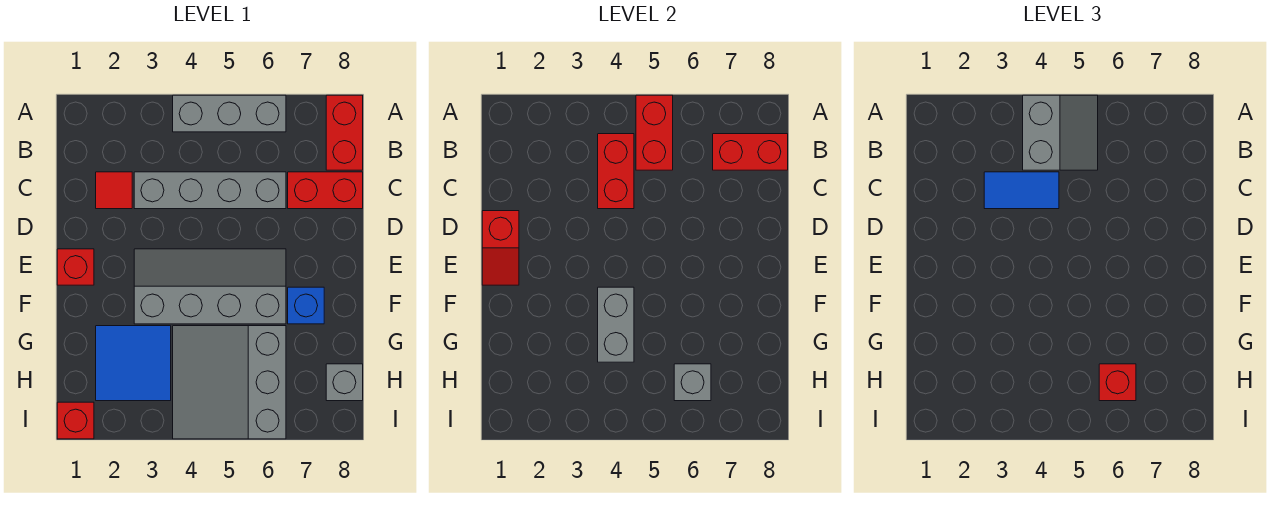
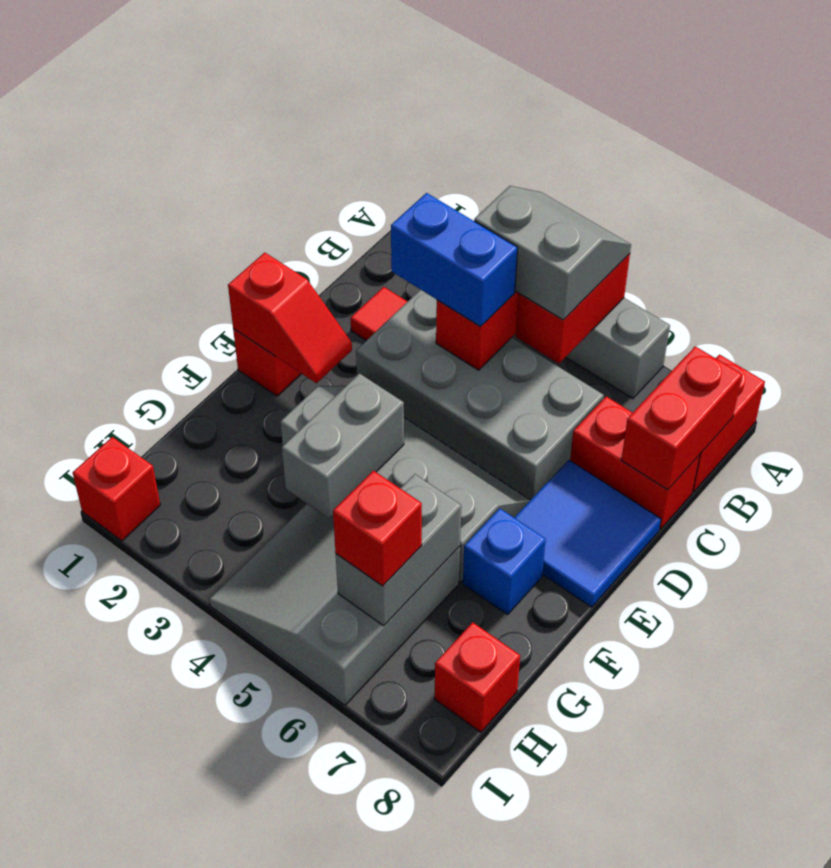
grey slope A4:B5 level 3 top 4 -> grey slope A4:B5 level 3 top B
red brick B7:B8 level 2 -> red brick B8:C8 level 2
grey brick C3:C6 level 1 -> grey brick C3:D6 level 1
blue tile C3:C4 level 3 -> blue brick C3:C4 level 3
red slope D1:E1 level 2 top D -> red slope E1:E2 level 2 top 1
blue tile G2:H3 level 1 -> blue tile D7:E8 level 1
grey brick H6 level 2 -> grey brick G6:H6 level 2
grey brick H8 level 1 -> red brick H8 level 1

